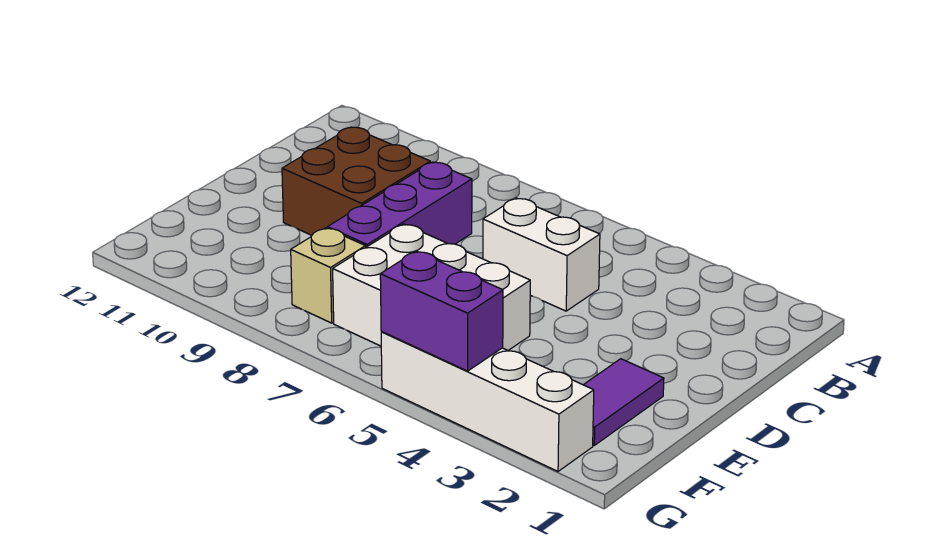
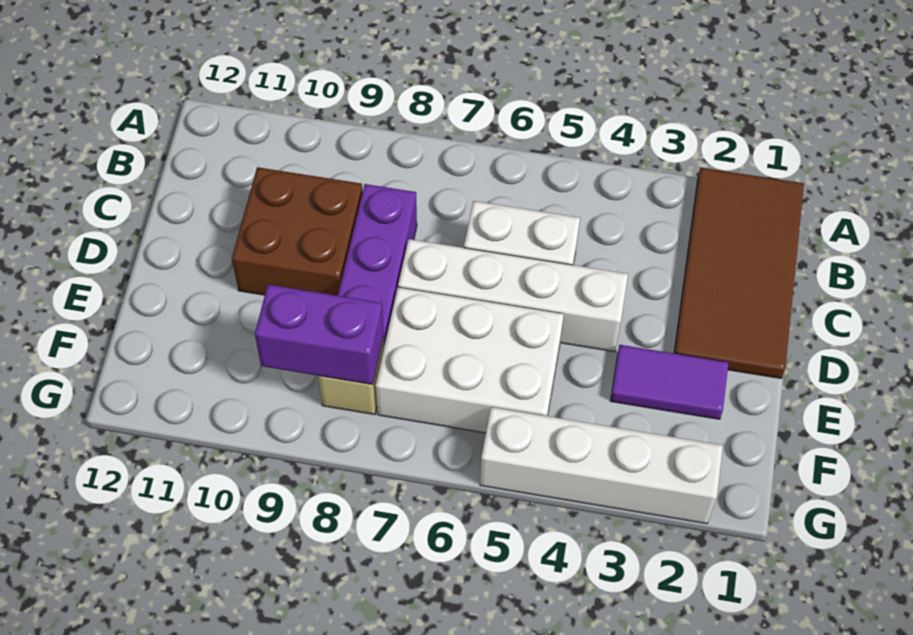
none -> brown tile A1:D2 level 1
none -> white brick D4:D7 level 1
purple tile E2:F2 level 1 -> purple tile E2:E3 level 1
purple brick G4:G5 level 2 -> purple brick F8:F9 level 2

